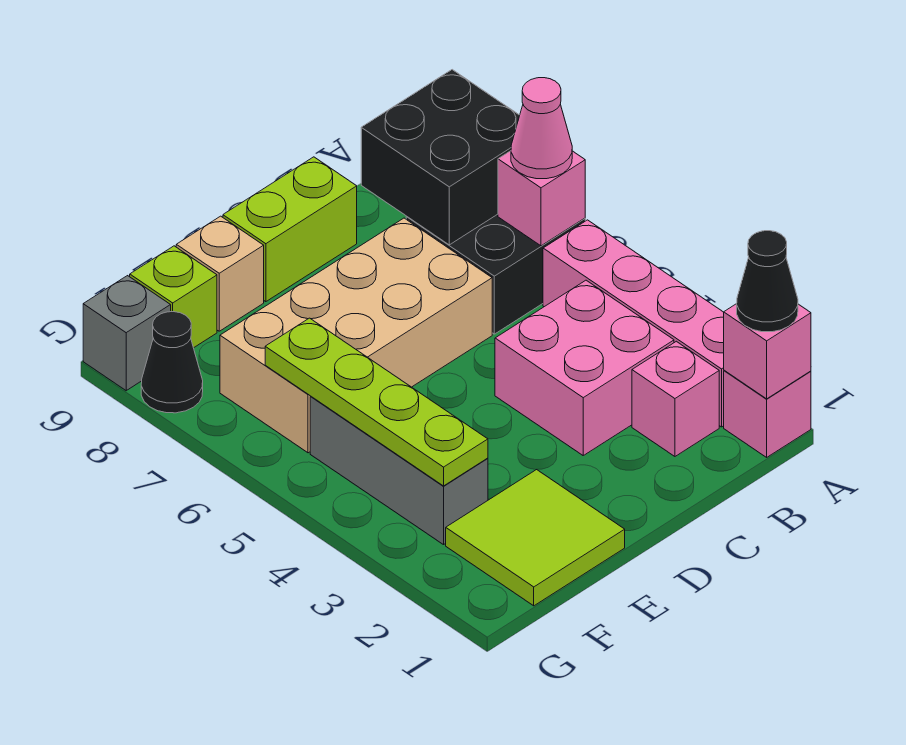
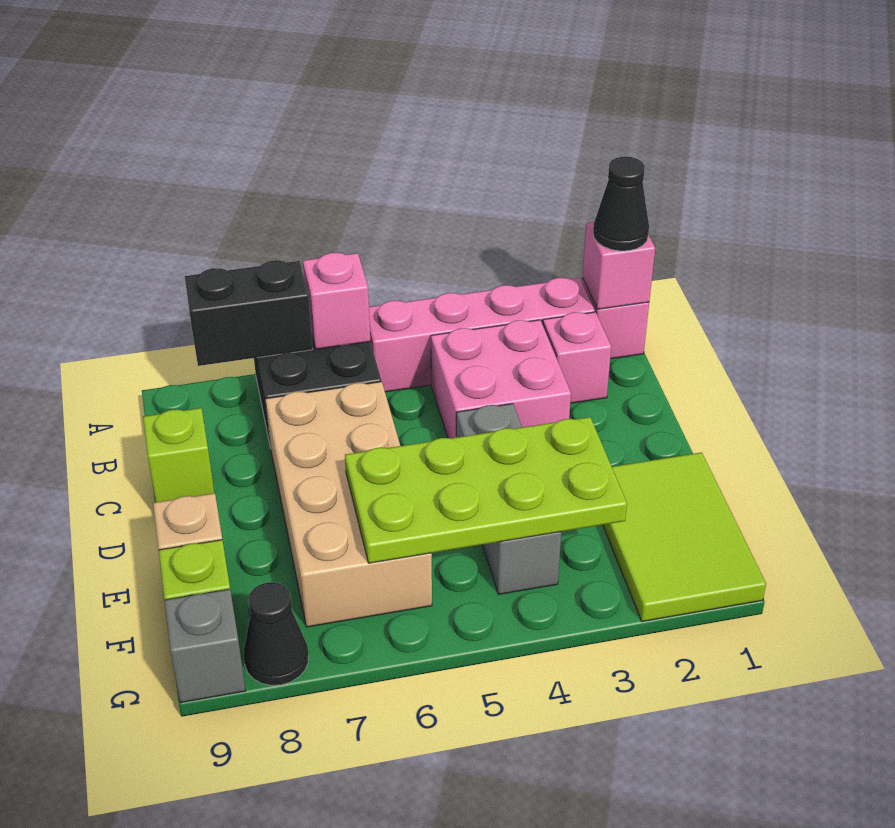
pink cone A6 level 3 -> none
black brick A7:B8 level 2 -> black brick A7:A8 level 2
lime brick C9:D9 level 1 -> lime brick C9 level 1
lime tile E1:F2 level 1 -> lime tile E1:G2 level 1
grey brick F3:F5 level 1 -> grey brick D4:F4 level 1
lime plate F3:F6 level 2 -> lime plate E3:F6 level 2

